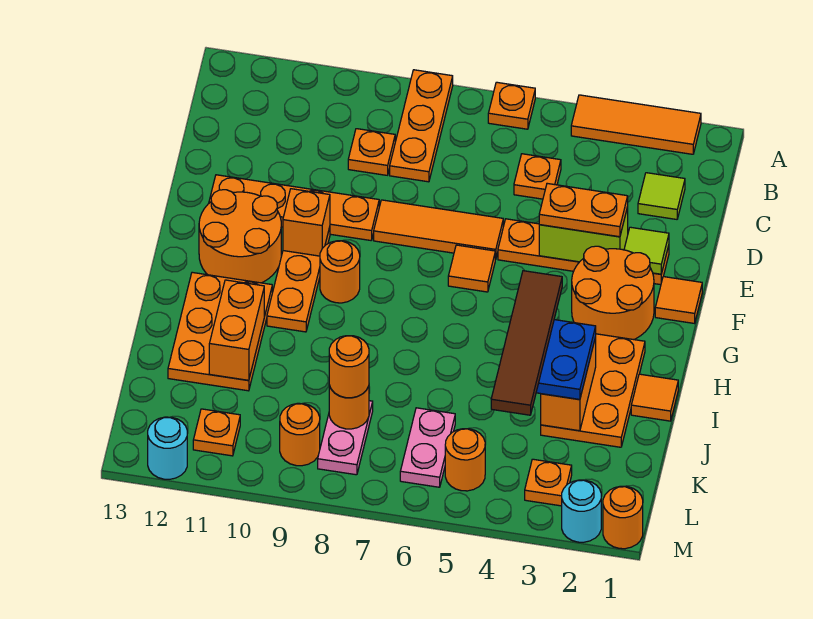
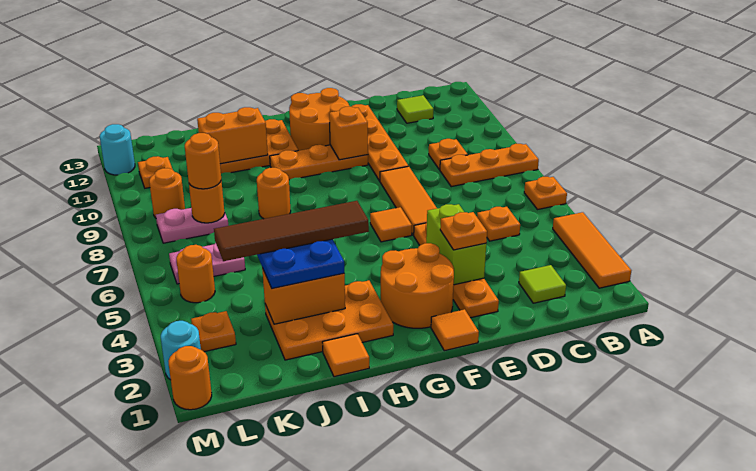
lime tile E2 level 2 -> lime tile C12 level 1
orange plate E3:E4 level 3 -> orange plate E3 level 3
orange round brick G9 level 1 -> orange round brick I8 level 1

